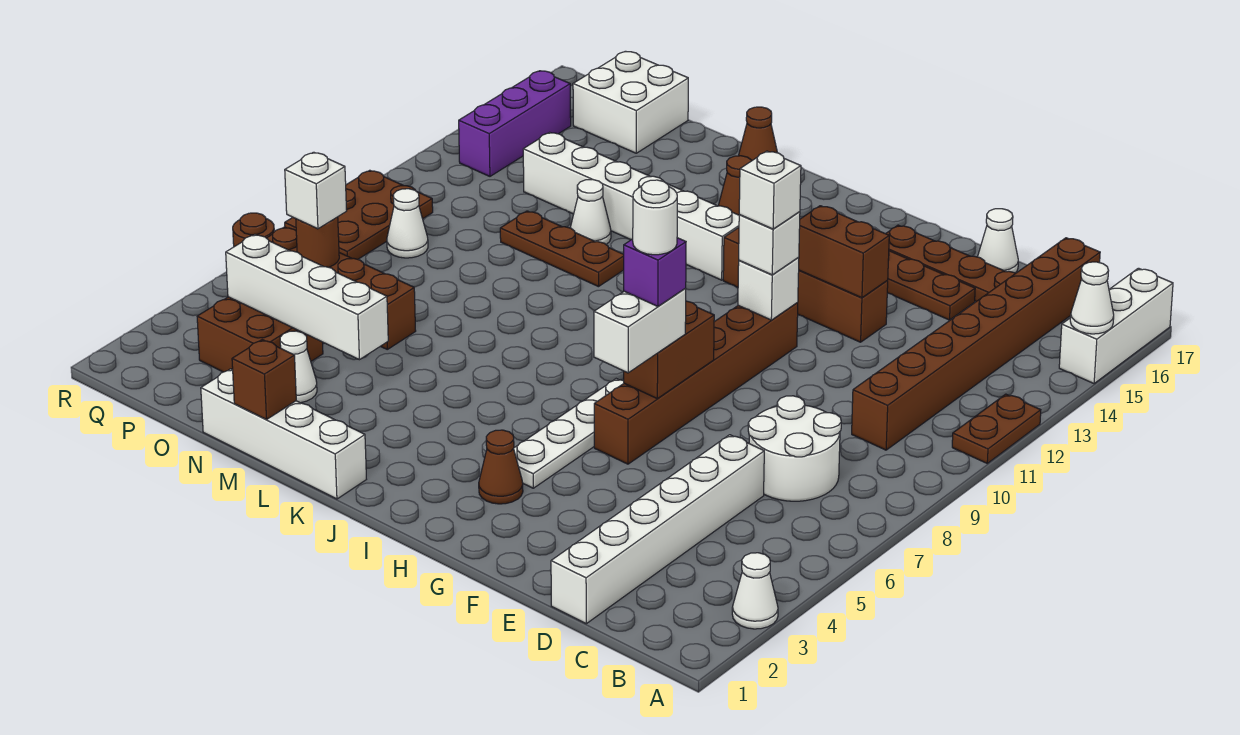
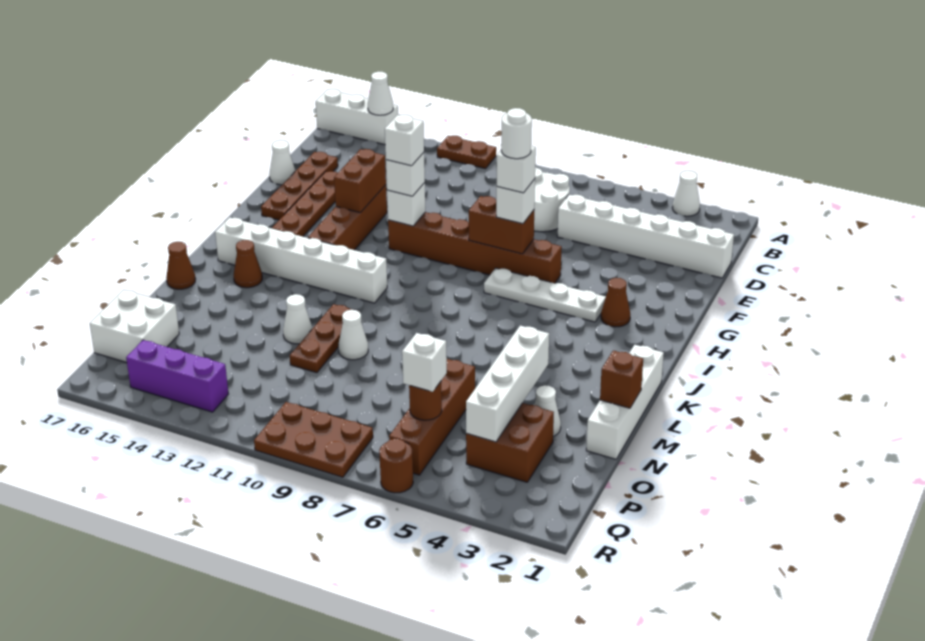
brown brick C10:C17 level 1 -> none
white brick G6:G7 level 3 -> white brick G7 level 3
purple brick G7 level 4 -> white brick G7 level 4
white brick J13:O13 level 1 -> white brick J11:J16 level 1
white cone P9 level 1 -> white cone M10 level 1

